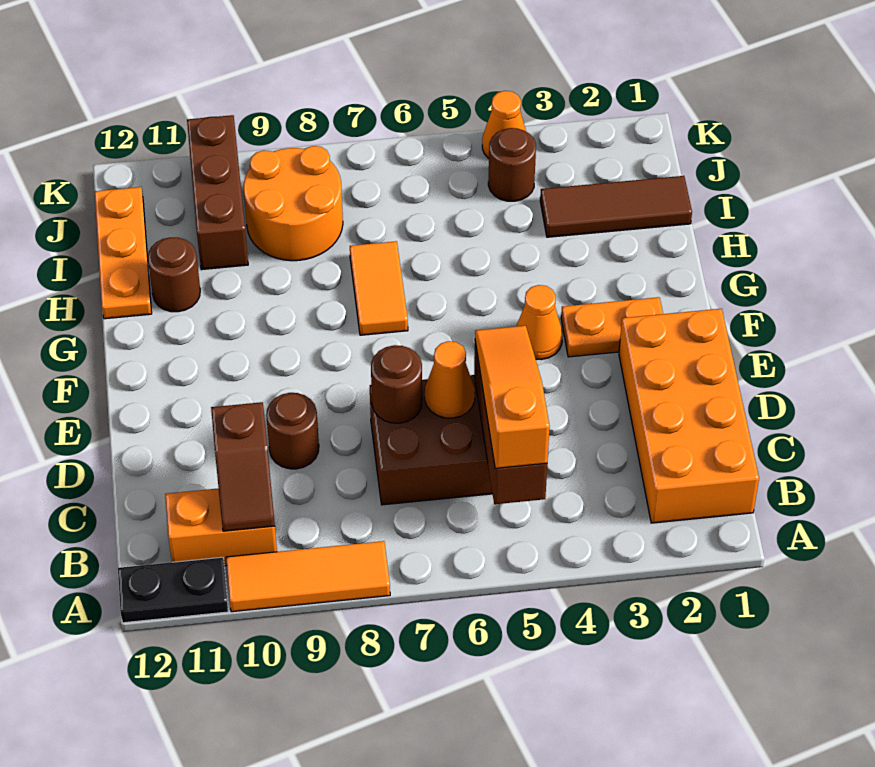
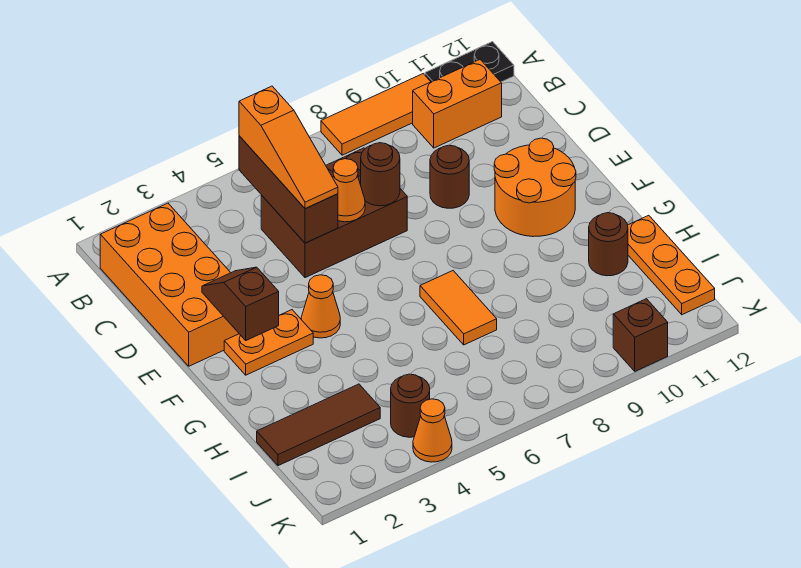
brown slope B10:C10 level 2 top C -> brown slope E2:F2 level 2 top F
orange round brick I8:J9 level 1 -> orange round brick E10:F11 level 1
brown brick I10:K10 level 1 -> brown brick K10 level 1

